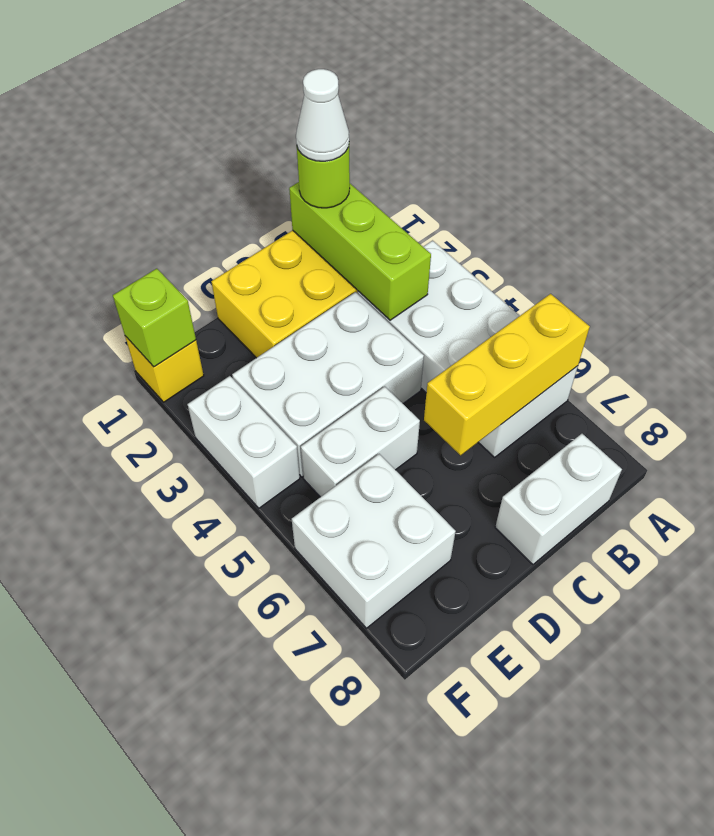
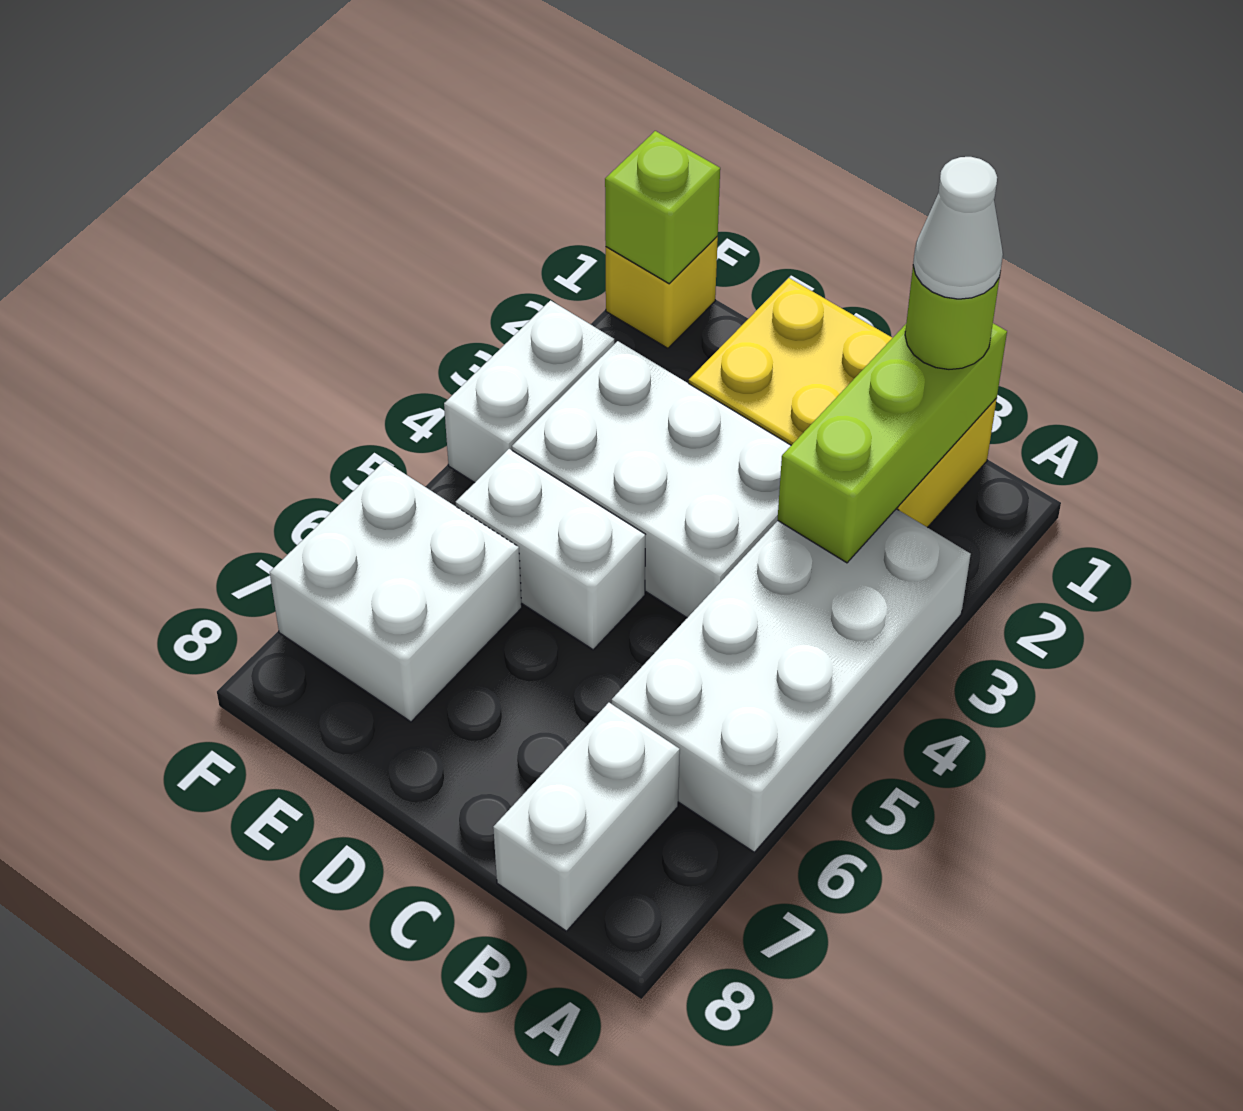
yellow brick A6:C6 level 2 -> none
white brick B8:C8 level 1 -> white brick B7:B8 level 1

